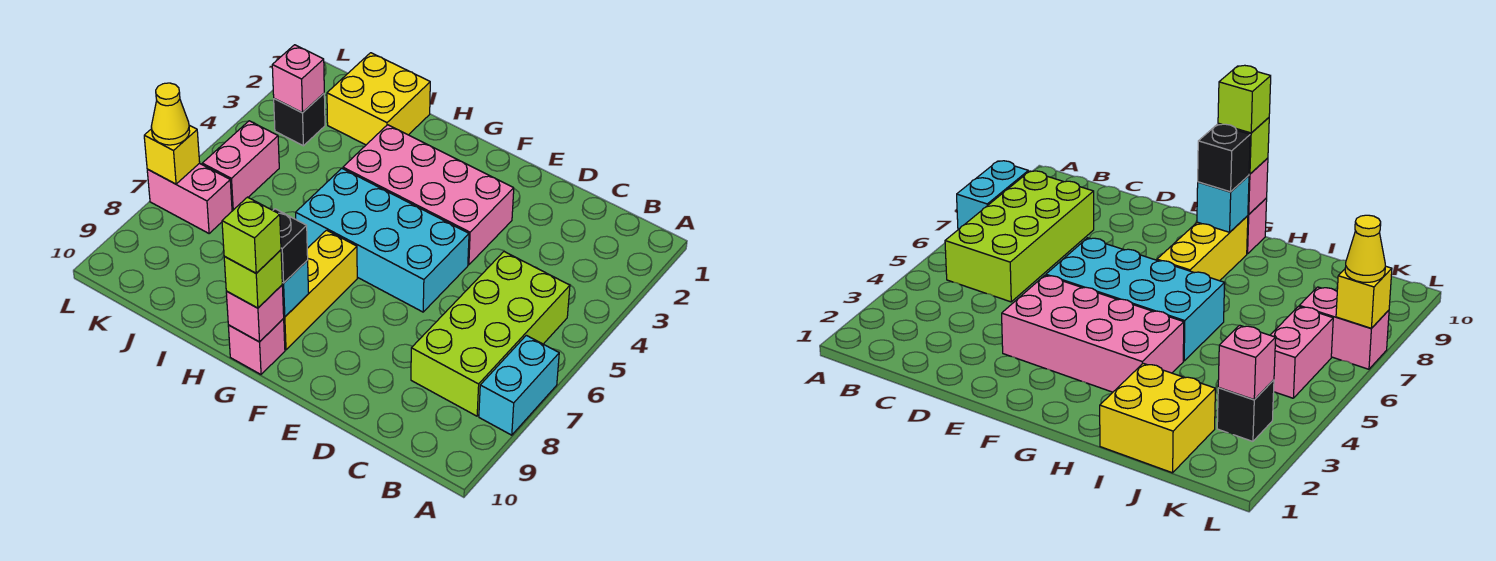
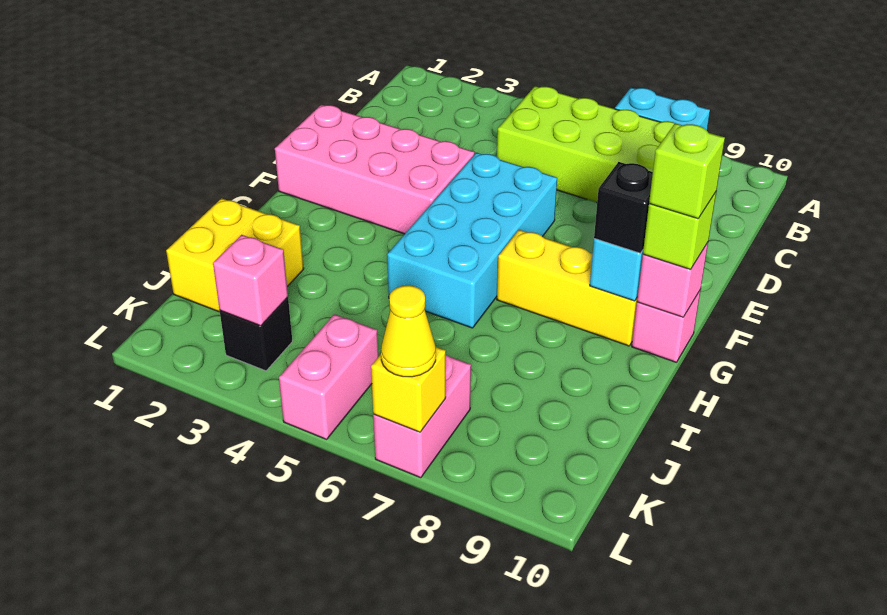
pink brick E3:H4 level 1 -> pink brick E1:F4 level 1
pink brick K5:K6 level 1 -> pink brick K5:L5 level 1

